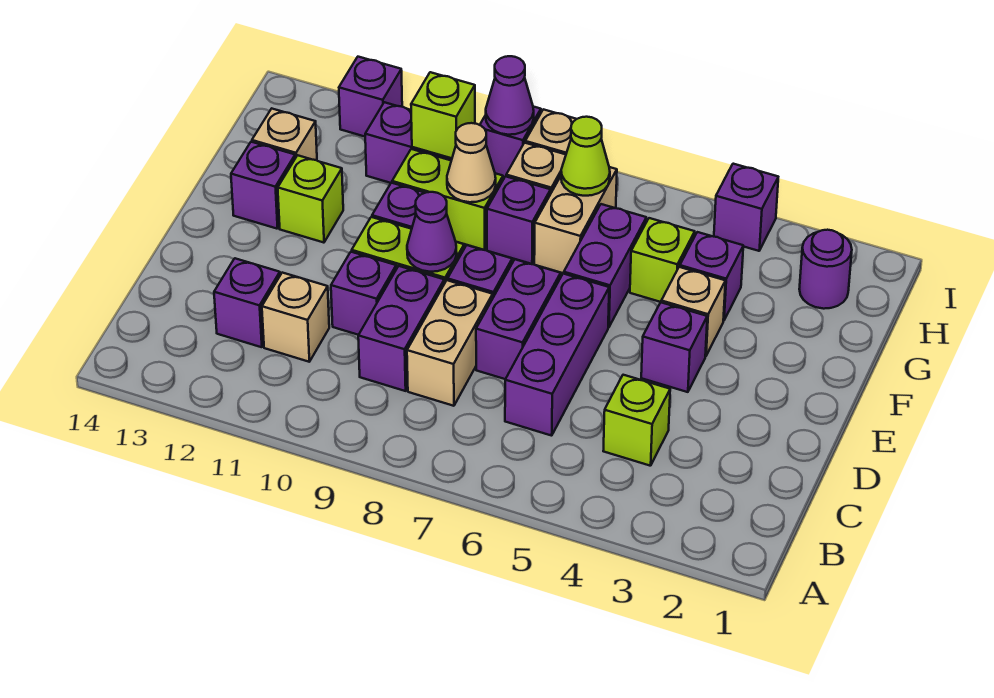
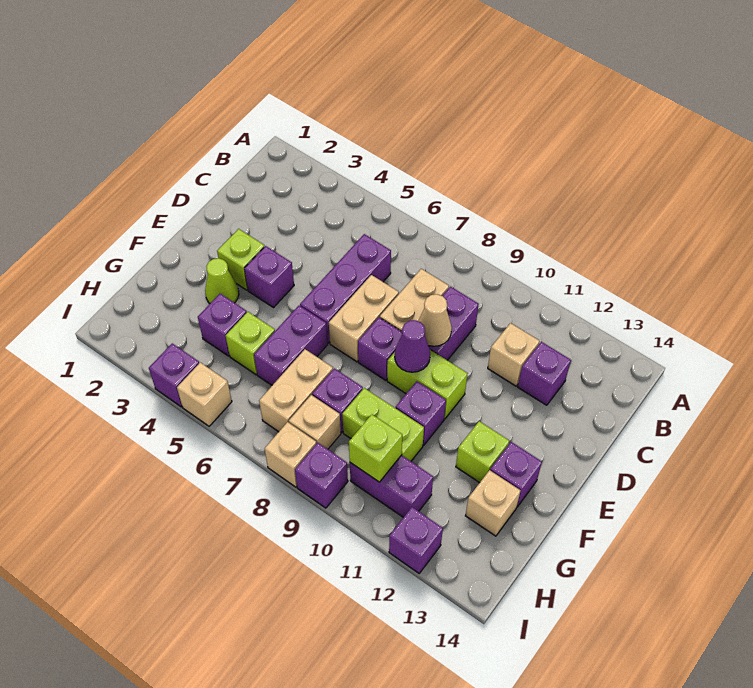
lime brick C4 level 1 -> lime brick E3 level 1
purple brick D7:E7 level 1 -> tan brick D7:E7 level 1
purple brick D10 level 1 -> none
tan brick F4 level 1 -> tan brick I5 level 1
tan cone G9 level 2 -> tan cone D9 level 2
purple round brick H2 level 1 -> none
lime cone H7 level 2 -> lime cone F3 level 1
purple cone I9 level 2 -> none

